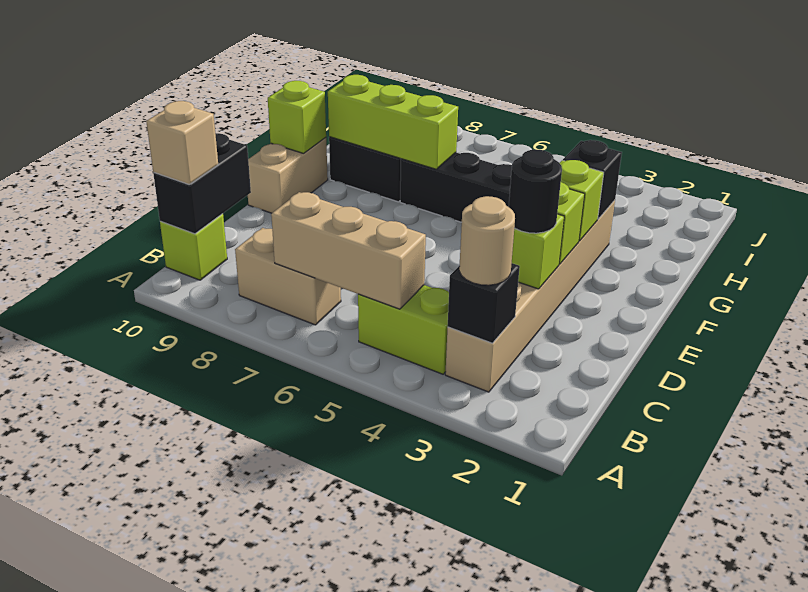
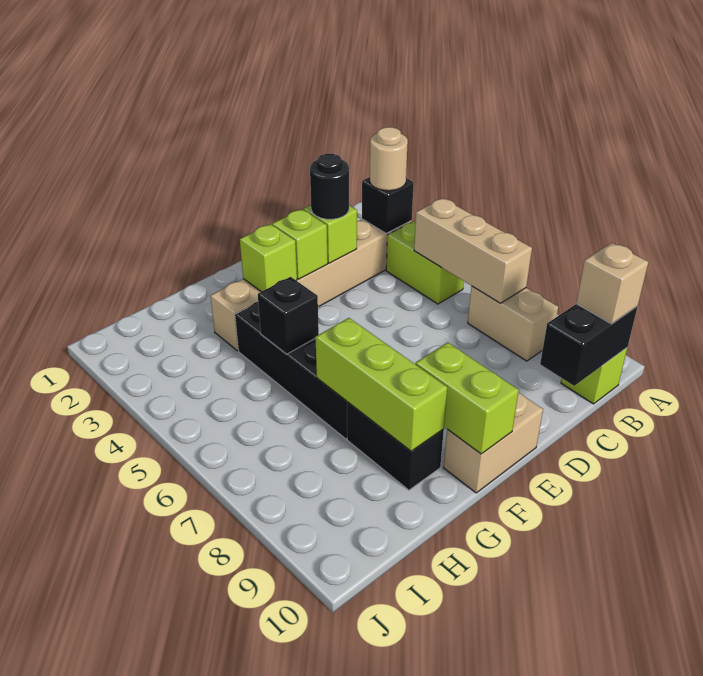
lime brick F10 level 2 -> lime brick F9:F10 level 2
black brick G3 level 2 -> black brick G5 level 2

